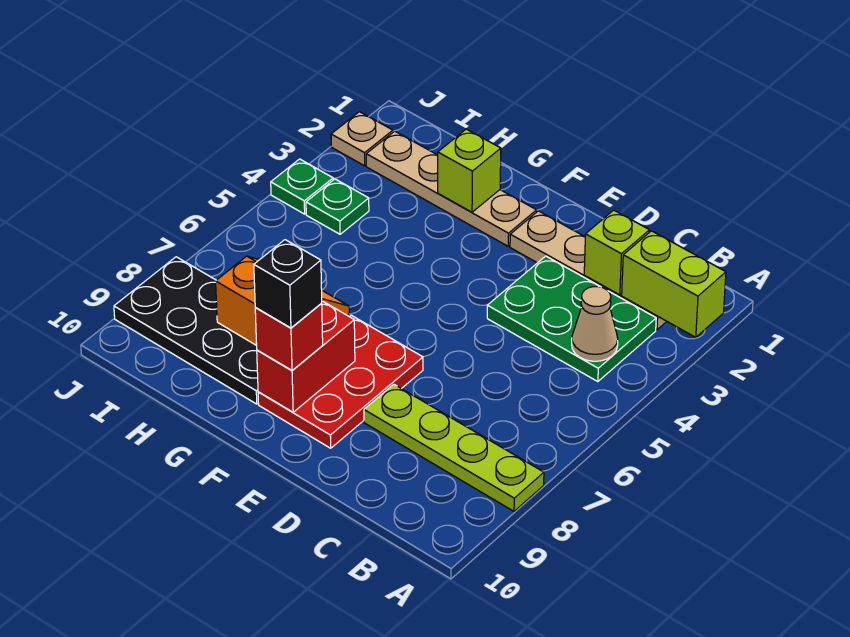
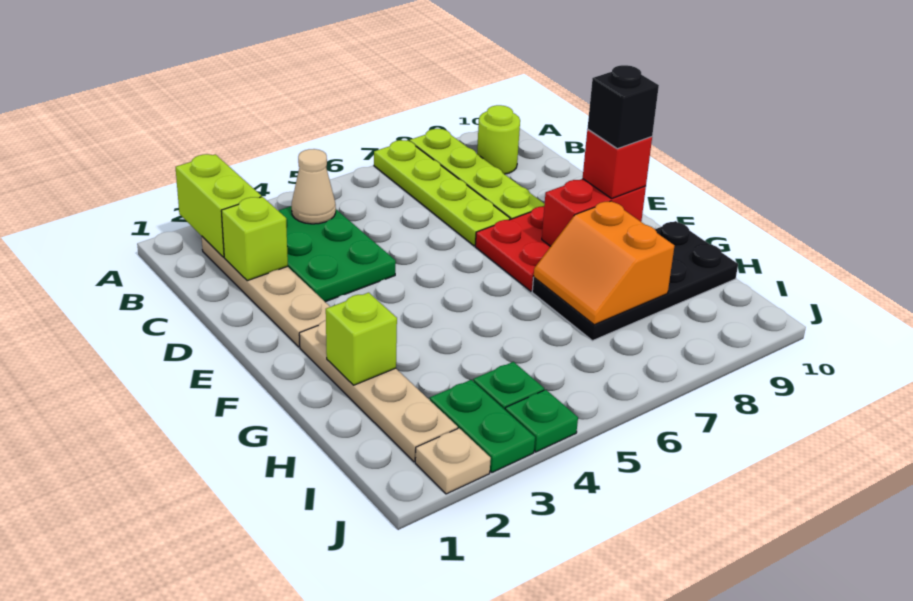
none -> lime plate A7:D7 level 1
none -> lime round brick B9 level 1
black plate G8:J9 level 1 -> black plate G7:H10 level 1
none -> green plate I3:J3 level 1

